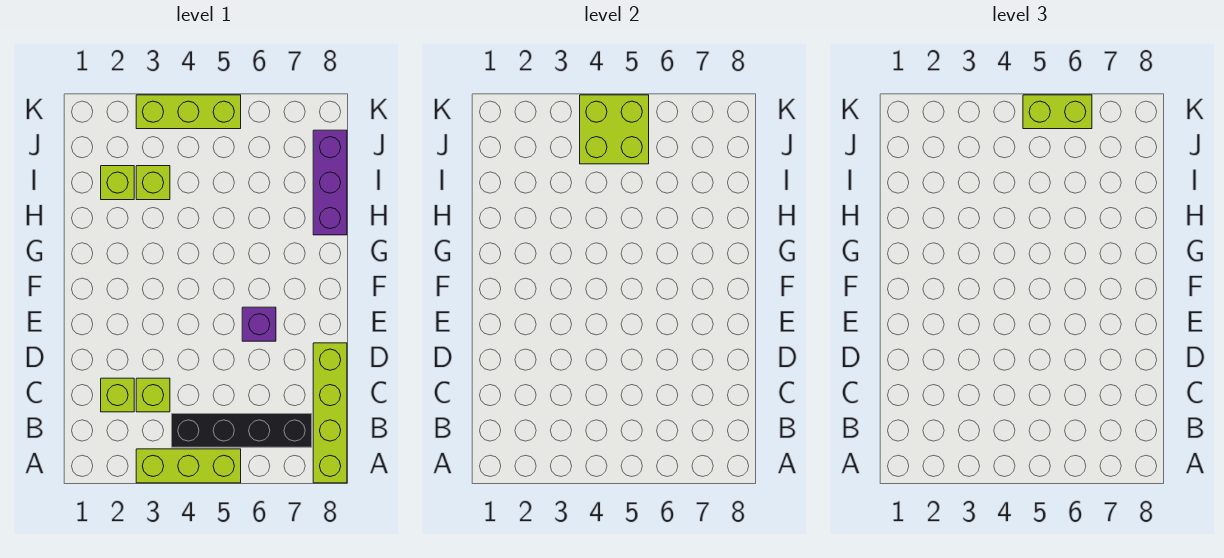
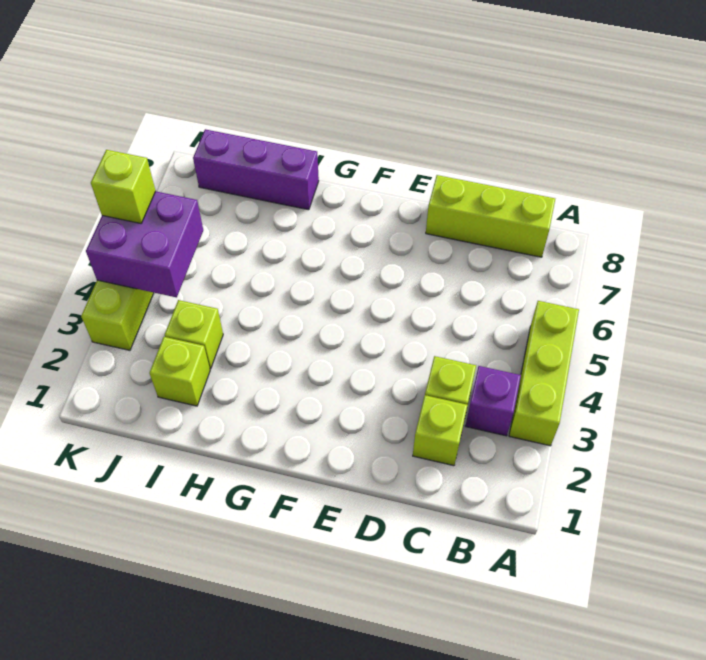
lime brick A8:D8 level 1 -> lime brick B8:D8 level 1
black brick B4:B7 level 1 -> none
purple brick E6 level 1 -> purple brick B3 level 1
lime brick J4:K5 level 2 -> purple brick J4:K5 level 2
lime brick K5:K6 level 3 -> lime brick K5 level 3

